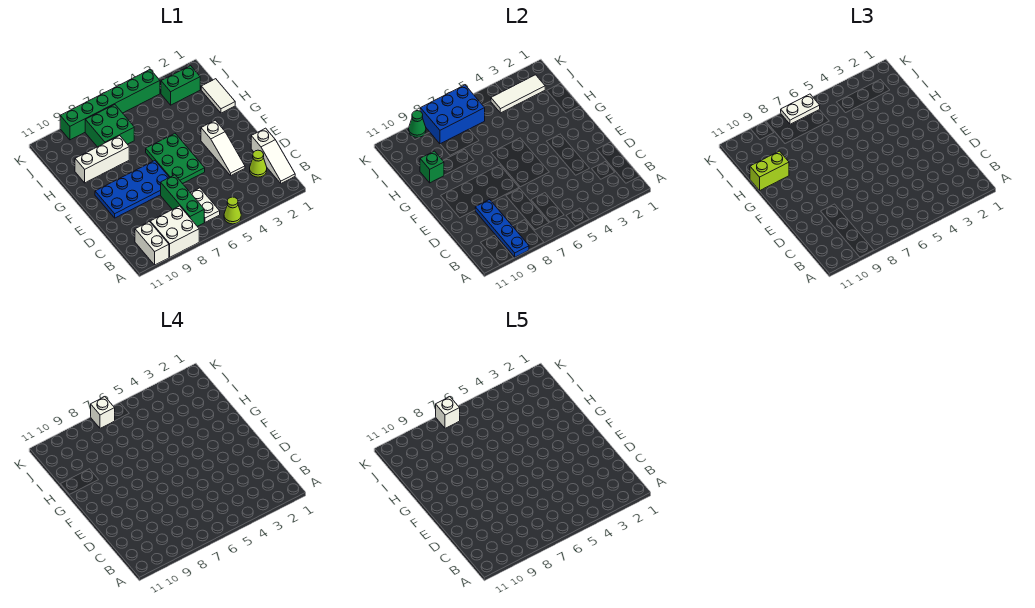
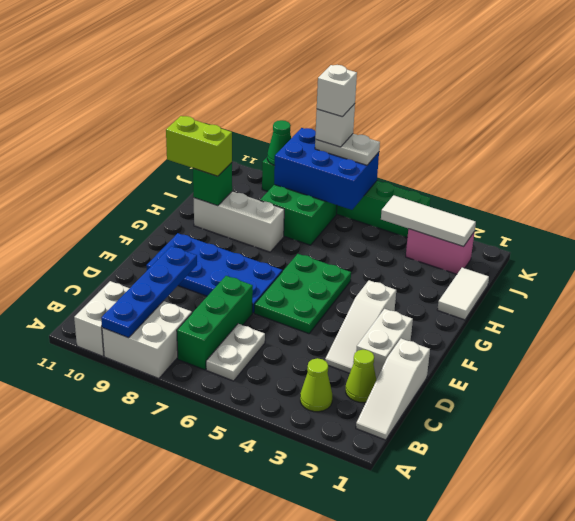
lime cone A5 level 1 -> lime cone B3 level 1
none -> white brick D2:E2 level 1
green brick J2:J3 level 1 -> pink brick J2:J3 level 1

